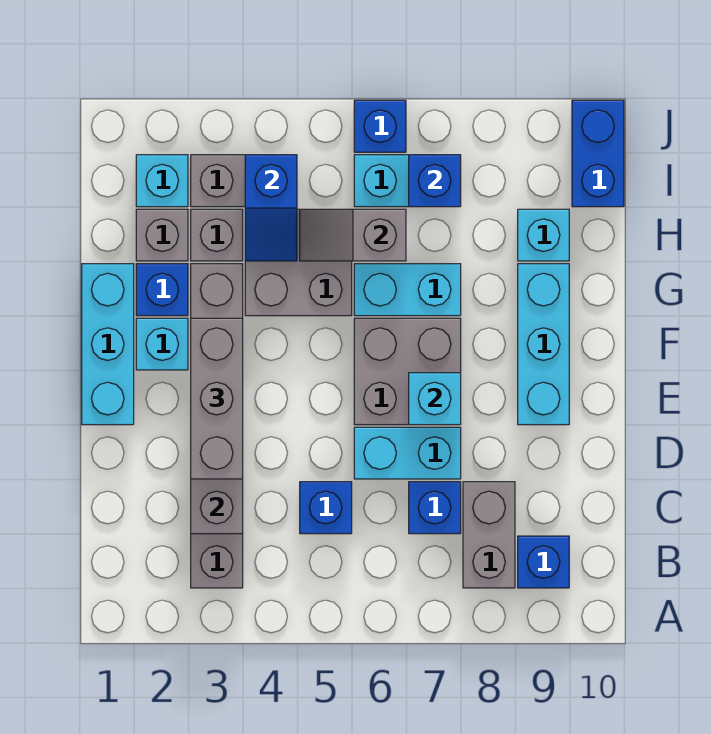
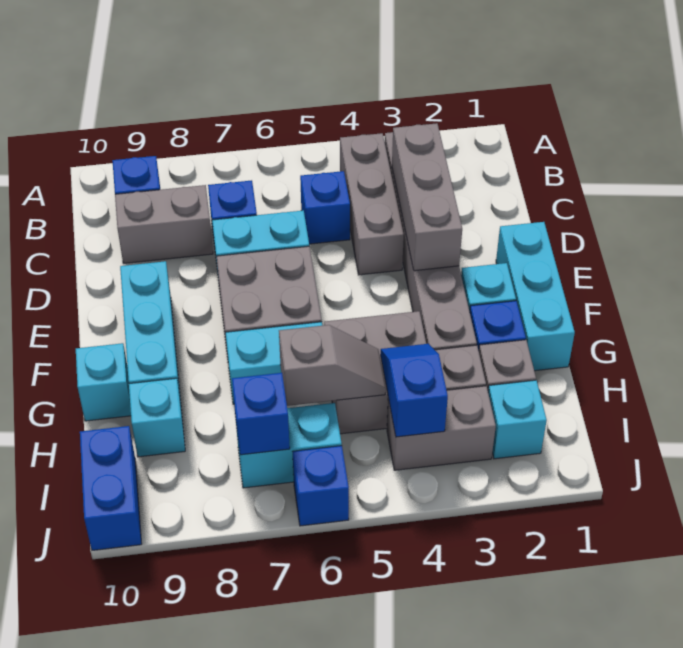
grey brick B8:C8 level 1 -> grey brick C8:C9 level 1
grey brick D3:F3 level 3 -> grey brick B4:D4 level 1
cyan brick E7 level 2 -> cyan brick G10 level 1

